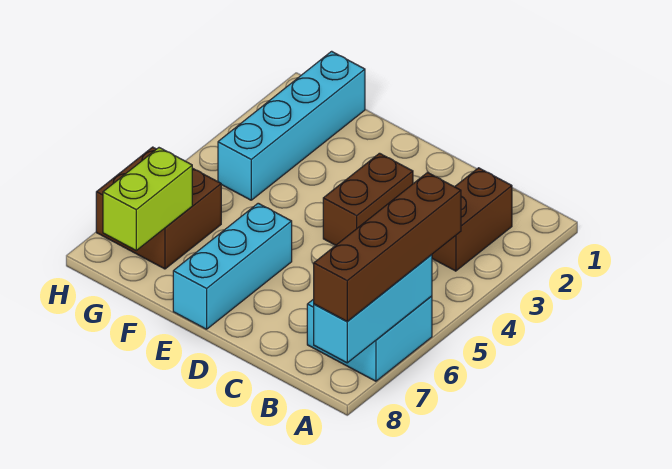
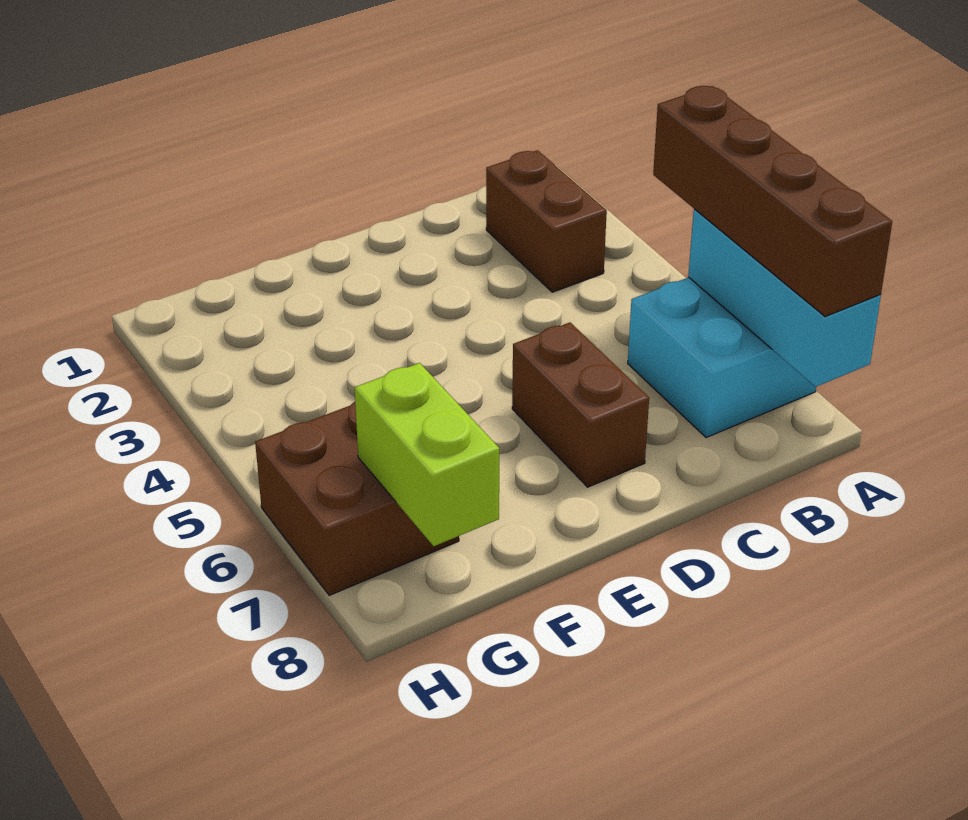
brown brick D3:D4 level 1 -> brown brick D6:D7 level 1
cyan brick E6:E8 level 1 -> none
cyan brick G1:G4 level 1 -> none

